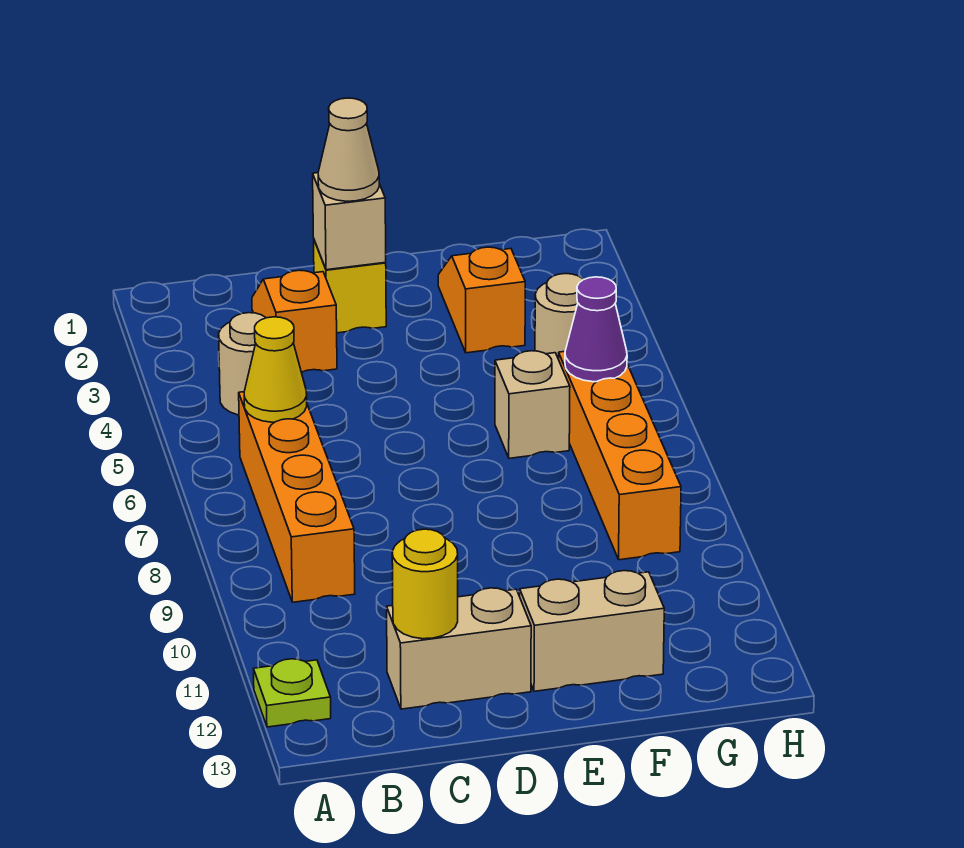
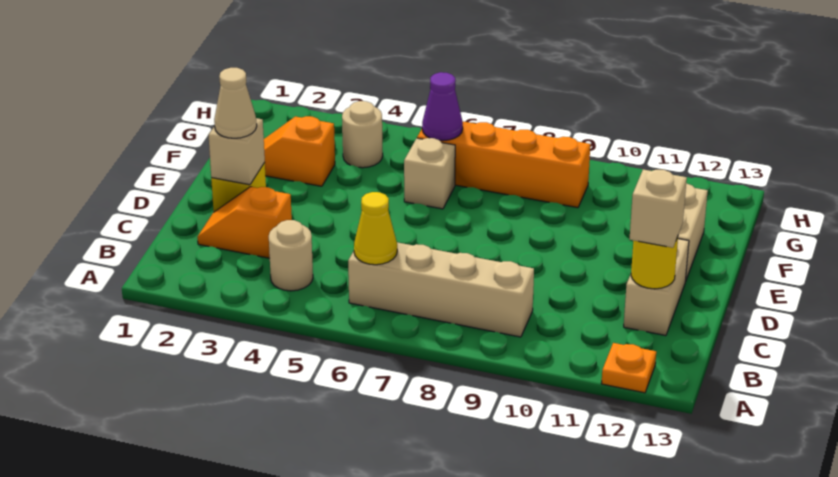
lime plate A12 level 1 -> orange plate A12 level 1
orange brick B6:B9 level 1 -> tan brick B6:B9 level 1
none -> tan brick C12 level 3

